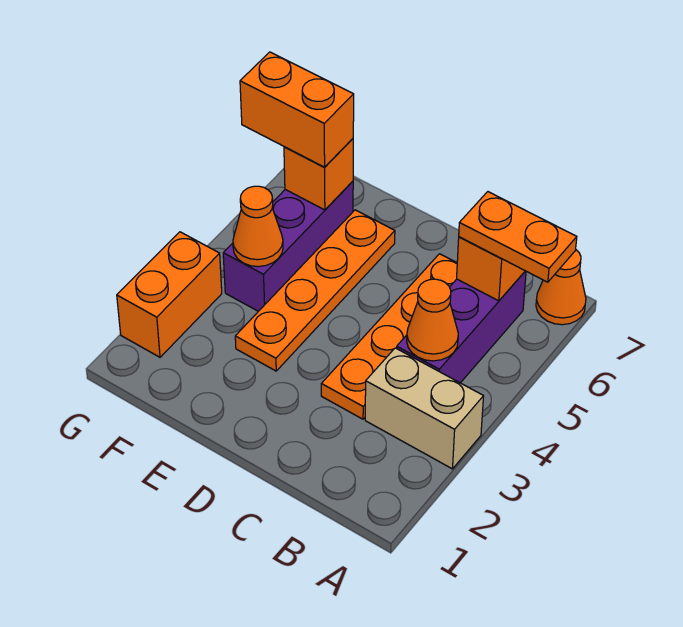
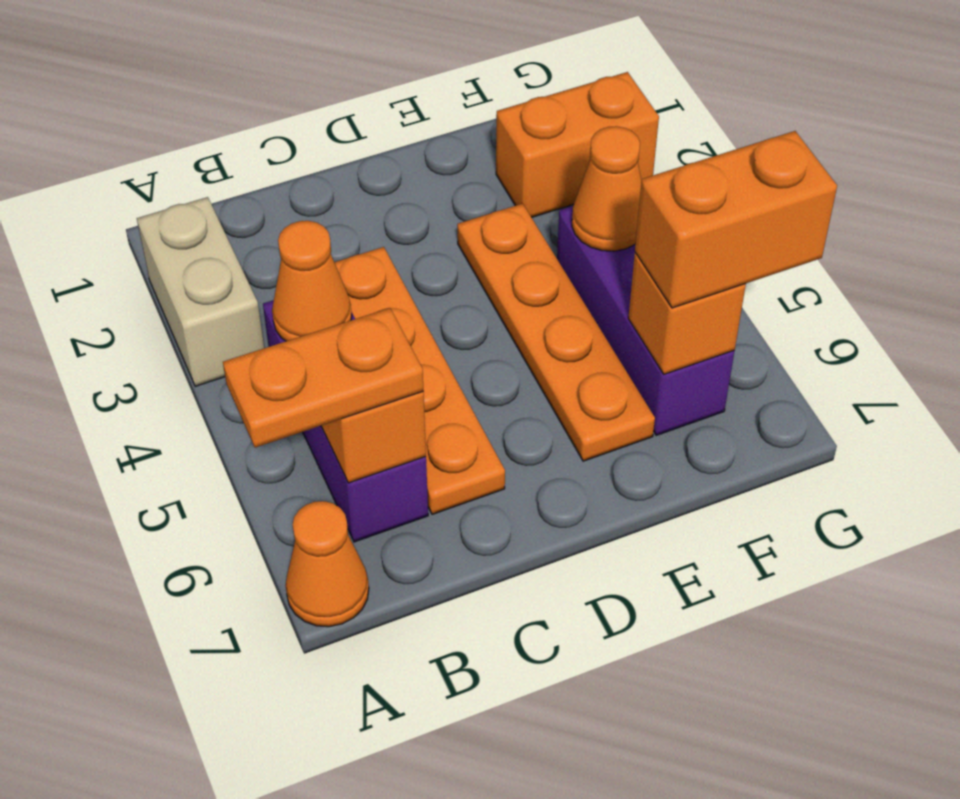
tan brick A3:B3 level 1 -> tan brick A2:A3 level 1
orange brick G2:G3 level 1 -> orange brick F2:G2 level 1

